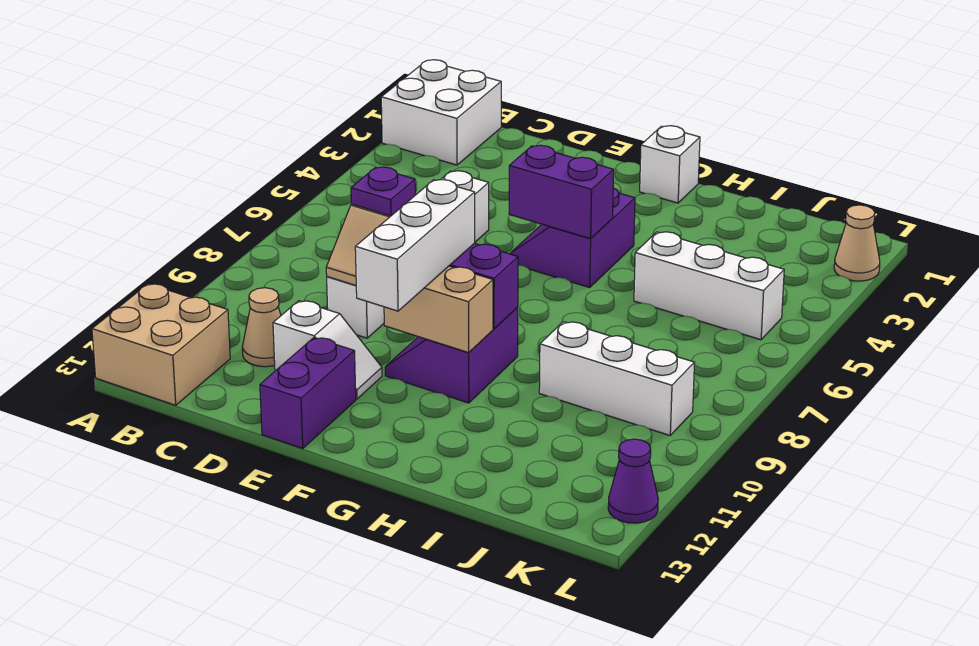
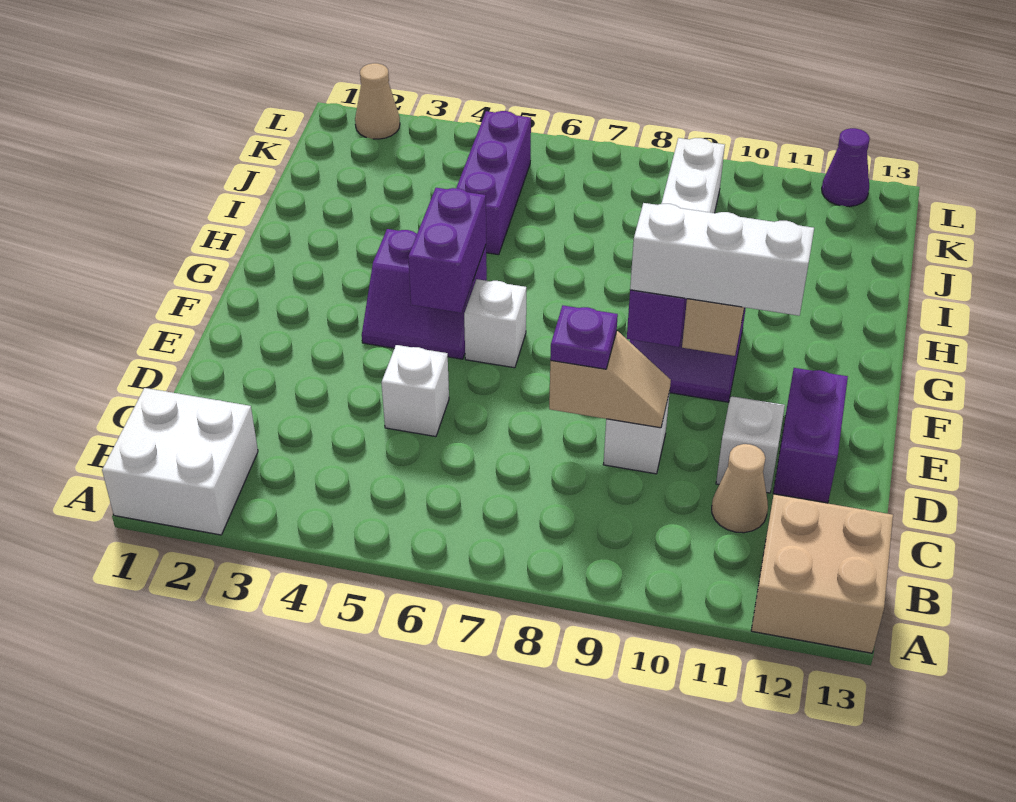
purple brick E12:E13 level 1 -> purple brick D12:E12 level 1
white brick G1 level 1 -> white brick F6 level 1
white brick I5:K5 level 1 -> purple brick I5:K5 level 1

